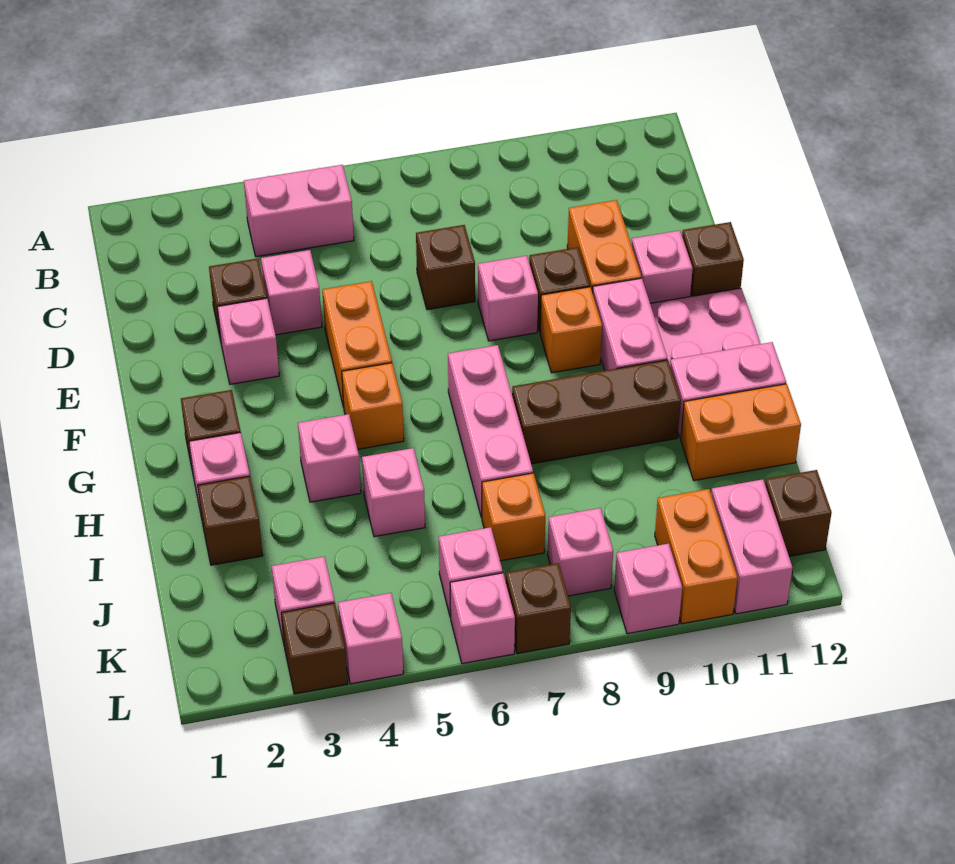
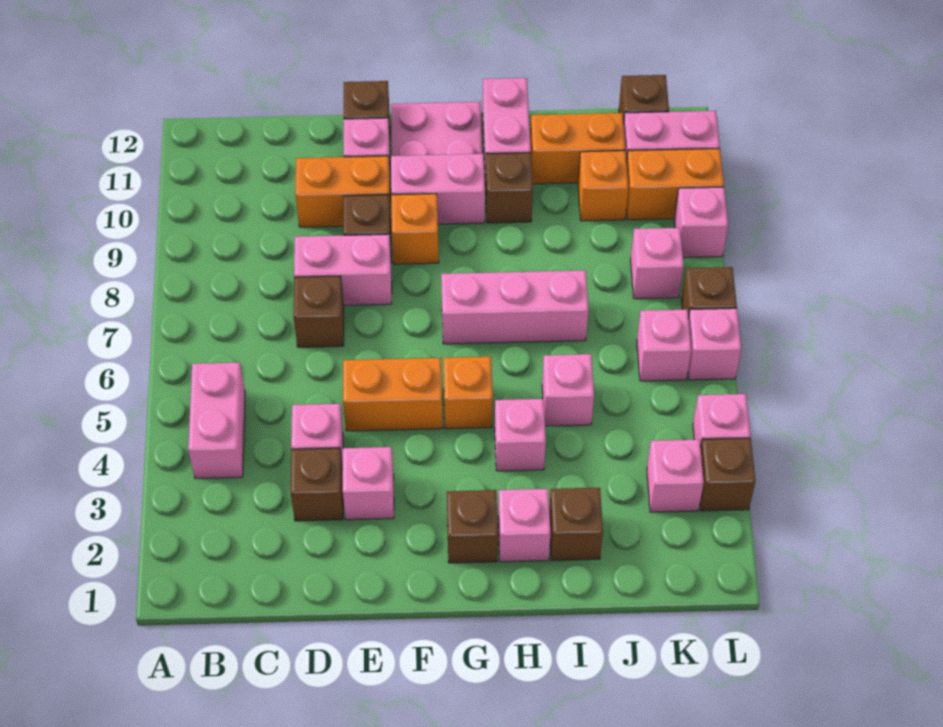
pink brick E8 level 1 -> pink brick D8:E8 level 1
brown brick H8:H10 level 1 -> brown brick H10 level 1
orange brick I11:I12 level 1 -> orange brick I11:J11 level 1
orange brick J7 level 1 -> orange brick J10 level 1

